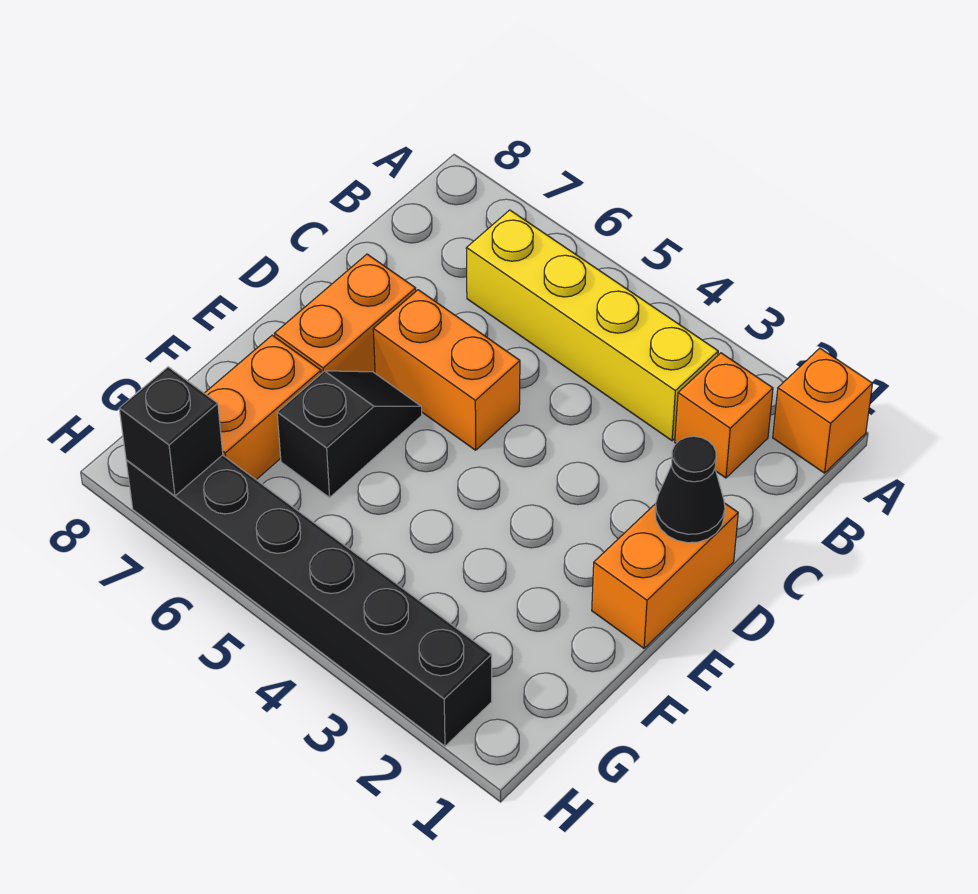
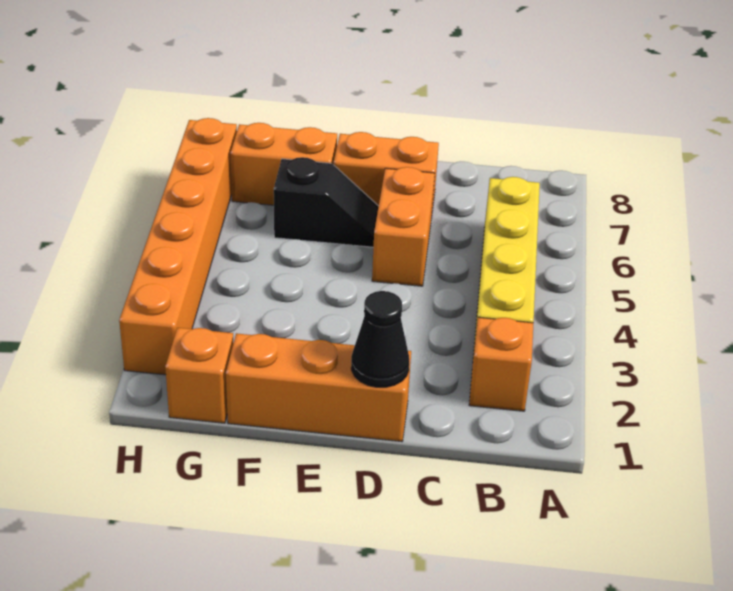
orange brick A1 level 1 -> orange brick G1 level 1
orange brick D1:E1 level 1 -> orange brick D1:F1 level 1
black brick H2:H7 level 1 -> orange brick H2:H7 level 1
black brick H7 level 2 -> none

